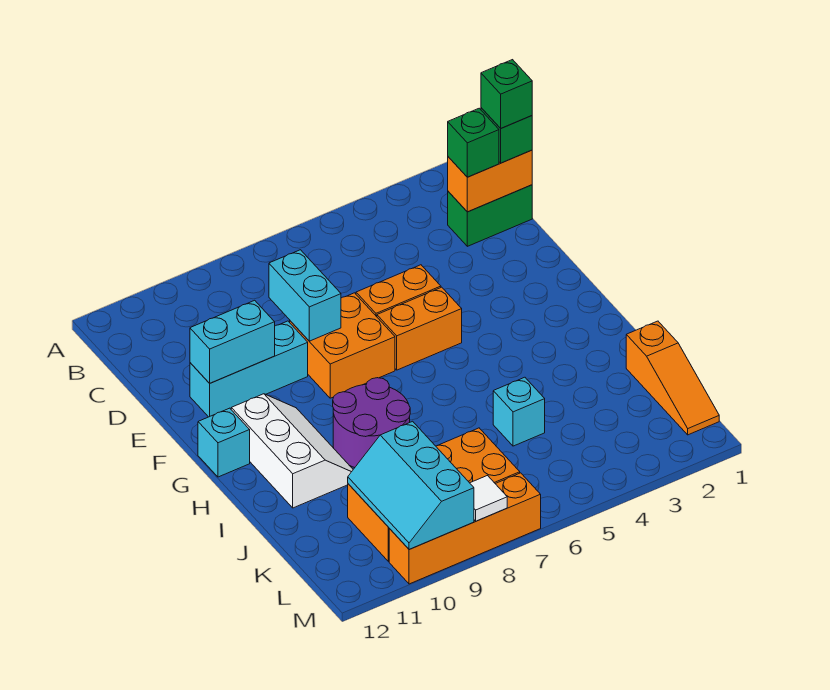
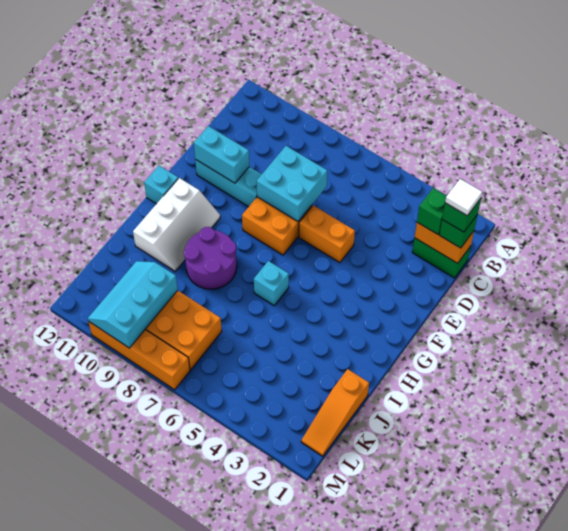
cyan brick D8:E8 level 2 -> cyan brick D7:E8 level 2
orange brick F5:F6 level 1 -> none
cyan brick J5 level 1 -> cyan brick H6 level 1
white tile M8 level 2 -> white tile C1 level 5

